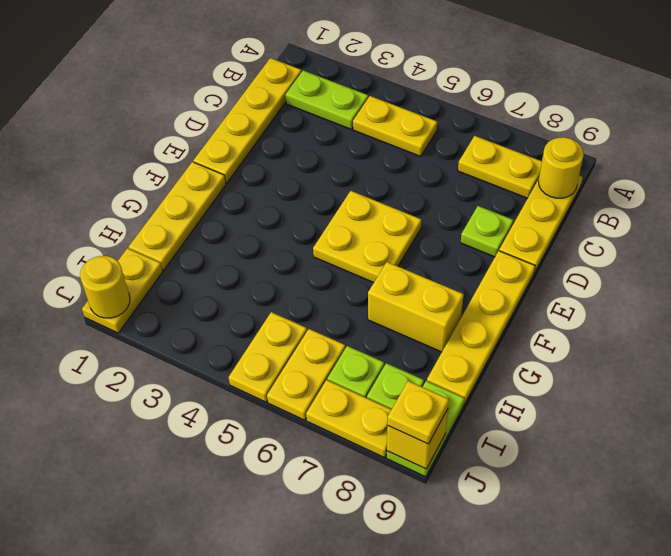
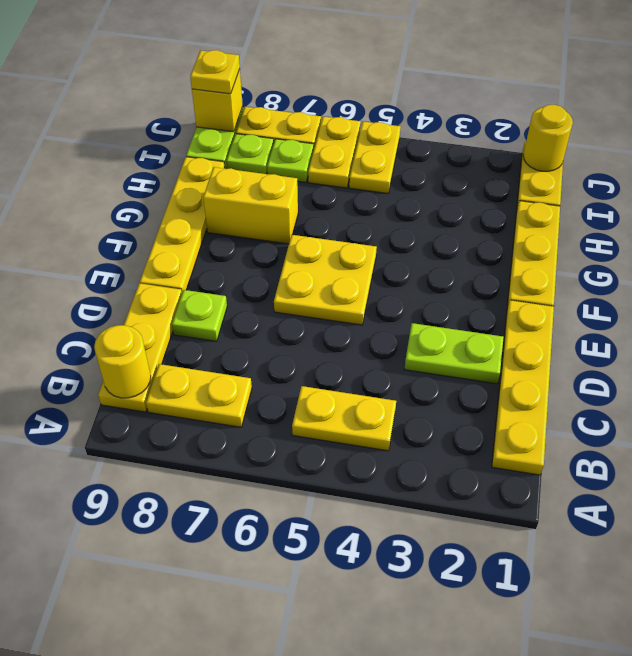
lime plate B2:B3 level 1 -> lime plate D2:D3 level 1

